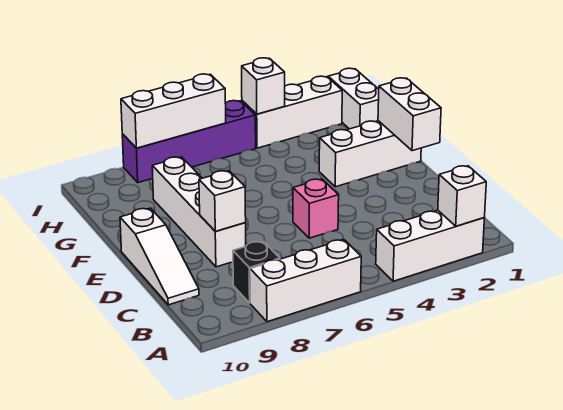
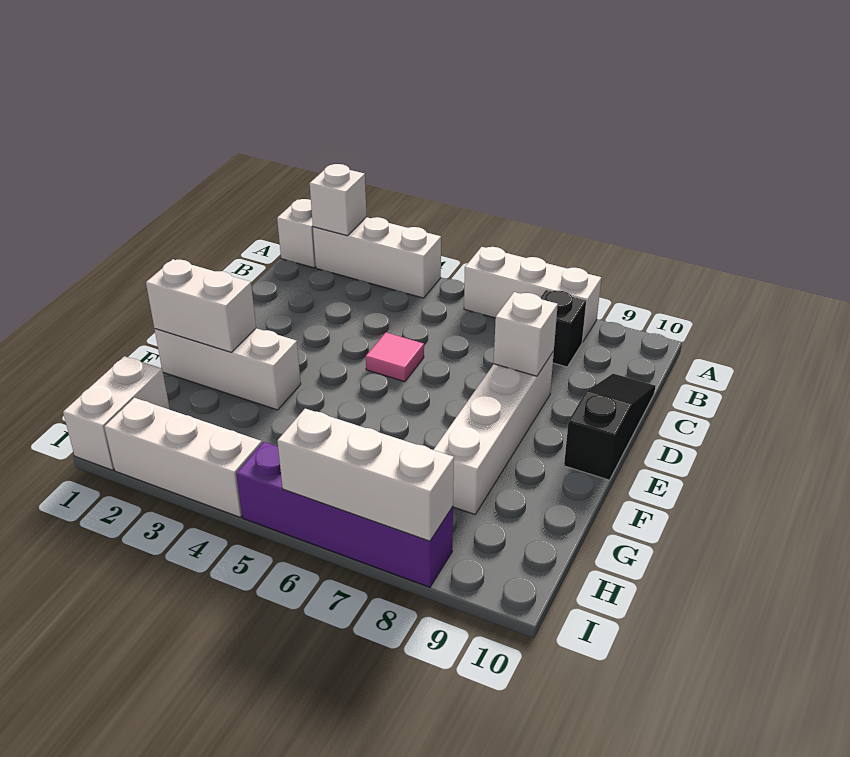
white slope C10:E10 level 1 top E -> black slope C10:E10 level 1 top E
pink brick D5 level 1 -> pink tile D5 level 1
white brick E1:F1 level 2 -> white brick F1:F2 level 2
white brick I4 level 2 -> white brick A1 level 1

